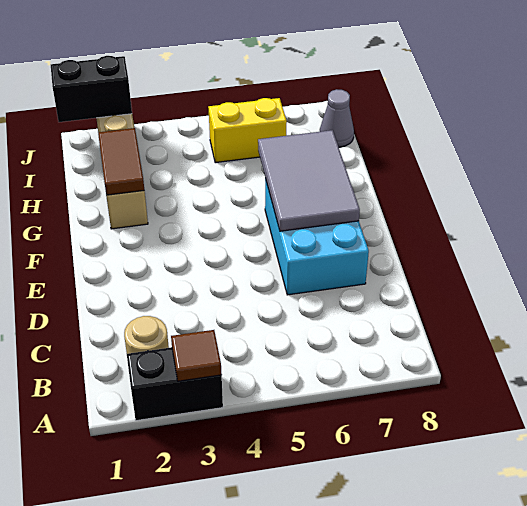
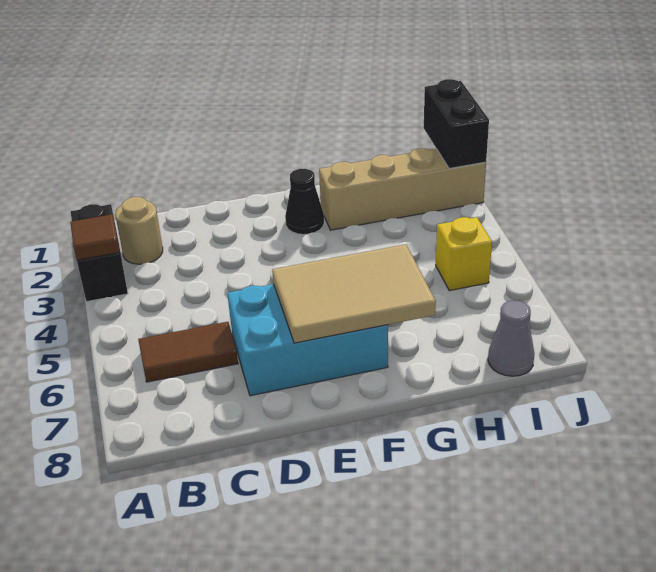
grey tile E6:G7 level 2 -> tan tile E6:G7 level 2
none -> black cone F2 level 1
brown tile G2:H2 level 2 -> brown tile B6:C6 level 1
yellow brick I5:I6 level 1 -> yellow brick I5 level 1

